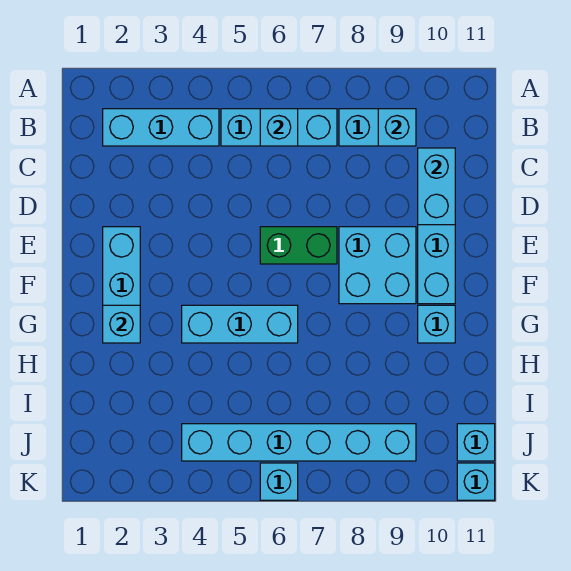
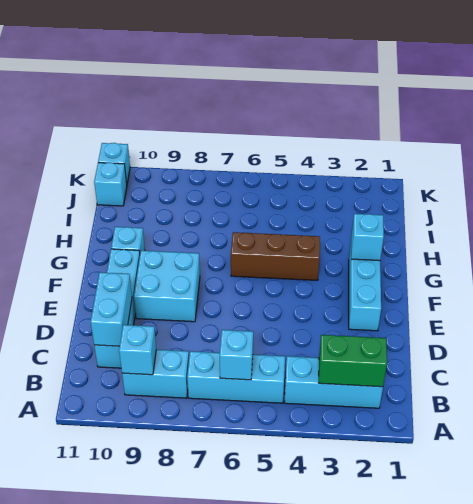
green brick E6:E7 level 1 -> green brick B2:B3 level 2
cyan brick G4:G6 level 1 -> brown brick G4:G6 level 1
cyan brick J4:J9 level 1 -> none
cyan brick K6 level 1 -> none

